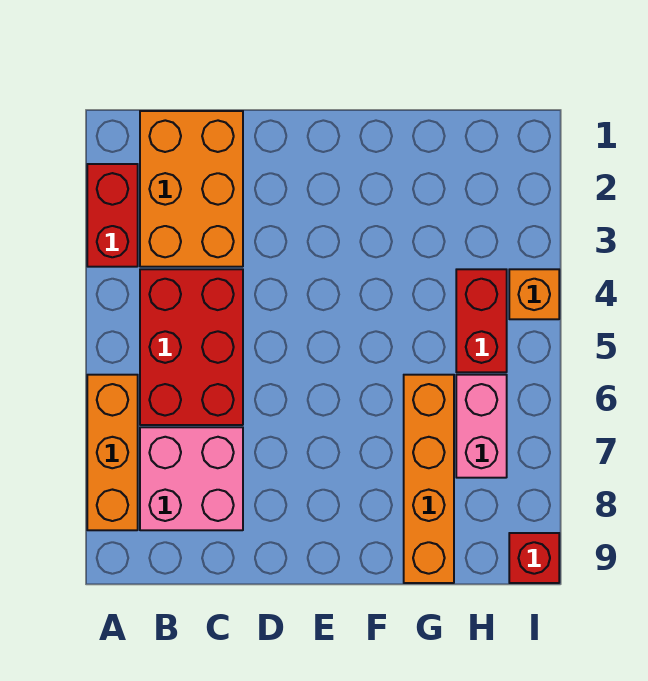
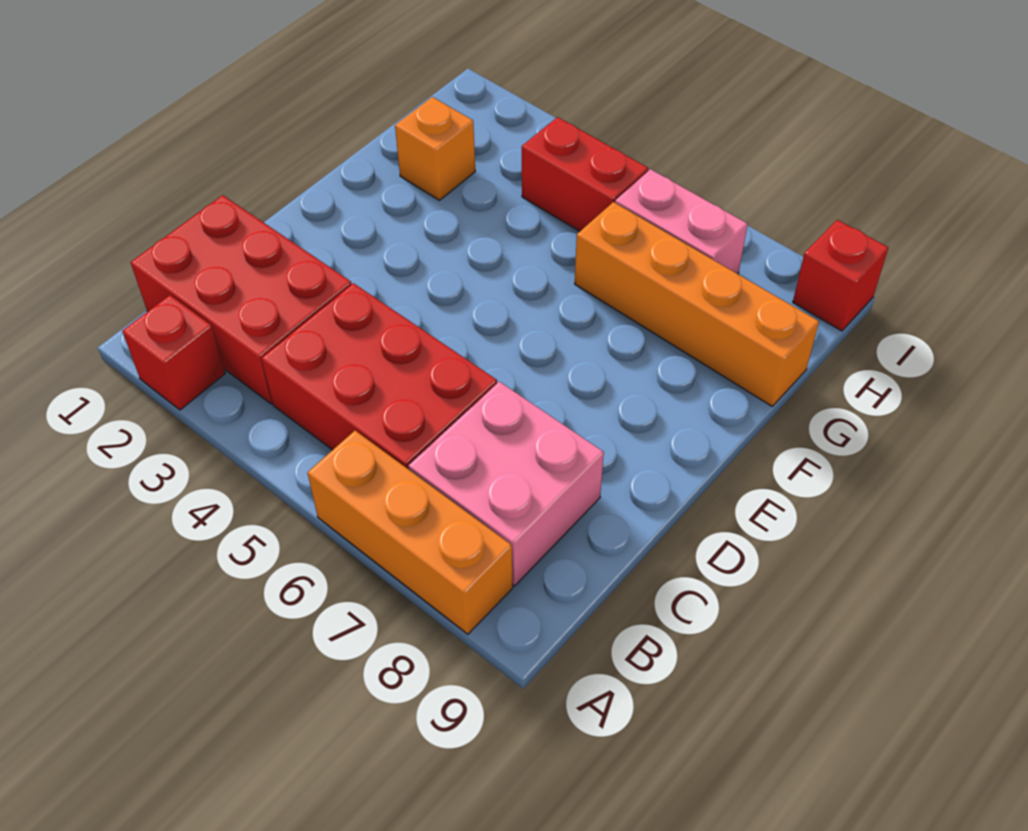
red brick A2:A3 level 1 -> red brick A2 level 1
orange brick B1:C3 level 1 -> red brick B1:C3 level 1
orange brick I4 level 1 -> orange brick G2 level 1

